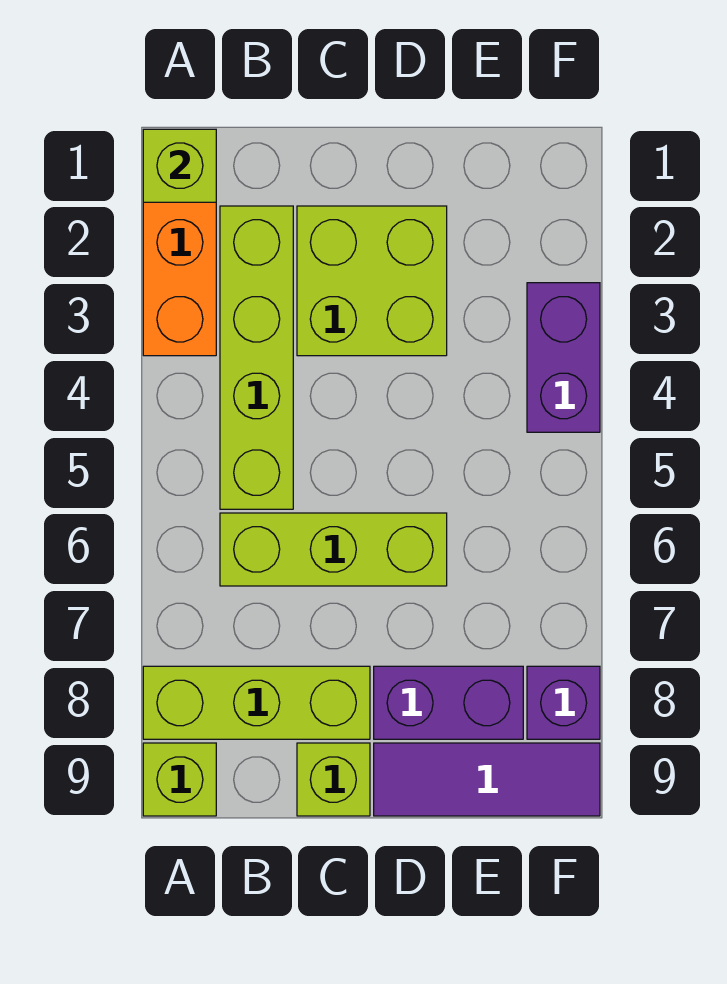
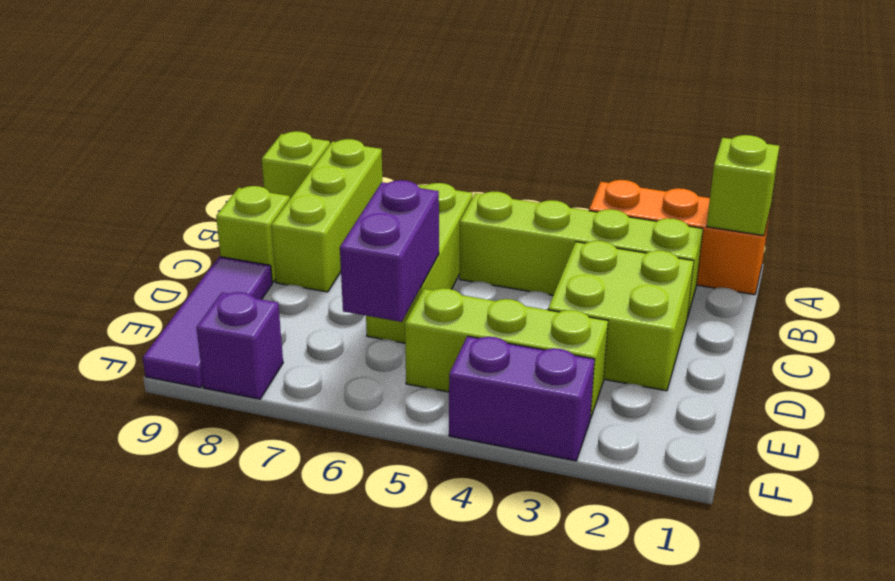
purple brick D8:E8 level 1 -> purple brick D6:E6 level 2
none -> lime brick E3:E5 level 1

